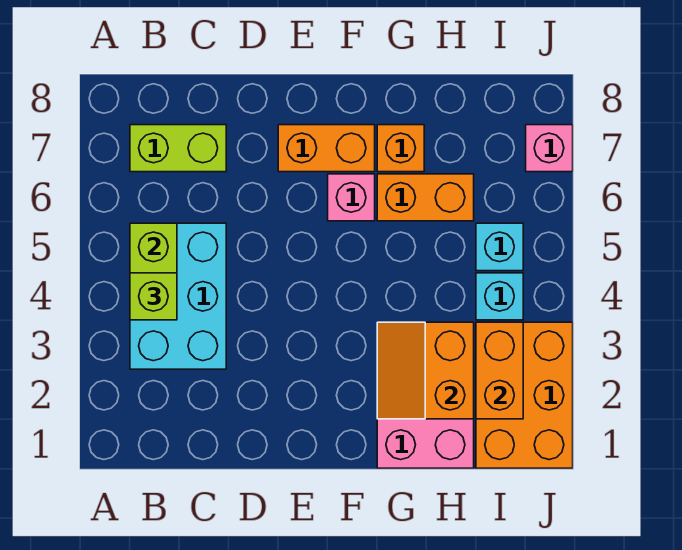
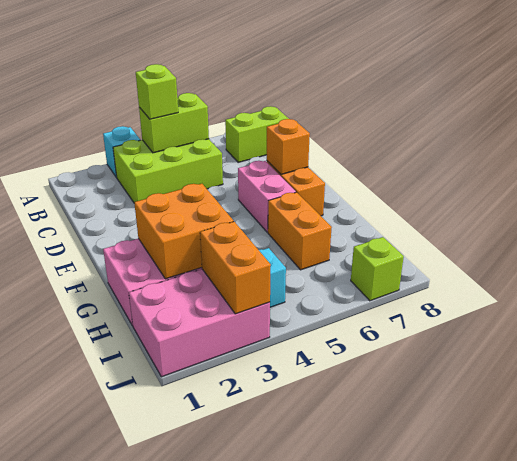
cyan brick B3:C5 level 1 -> lime brick B3:C5 level 1
lime brick B7:C7 level 1 -> lime brick B7:B8 level 1
pink brick F6 level 1 -> pink brick E6:F6 level 1
orange slope G2:H3 level 2 top H -> orange brick G2:H3 level 2
orange brick G7 level 1 -> orange brick E7 level 2
orange brick I1:J3 level 1 -> pink brick I1:J3 level 1
orange brick I2:I3 level 2 -> orange brick I3:J3 level 2
cyan brick I5 level 1 -> cyan brick A3 level 1
pink brick J7 level 1 -> lime brick J7 level 1

